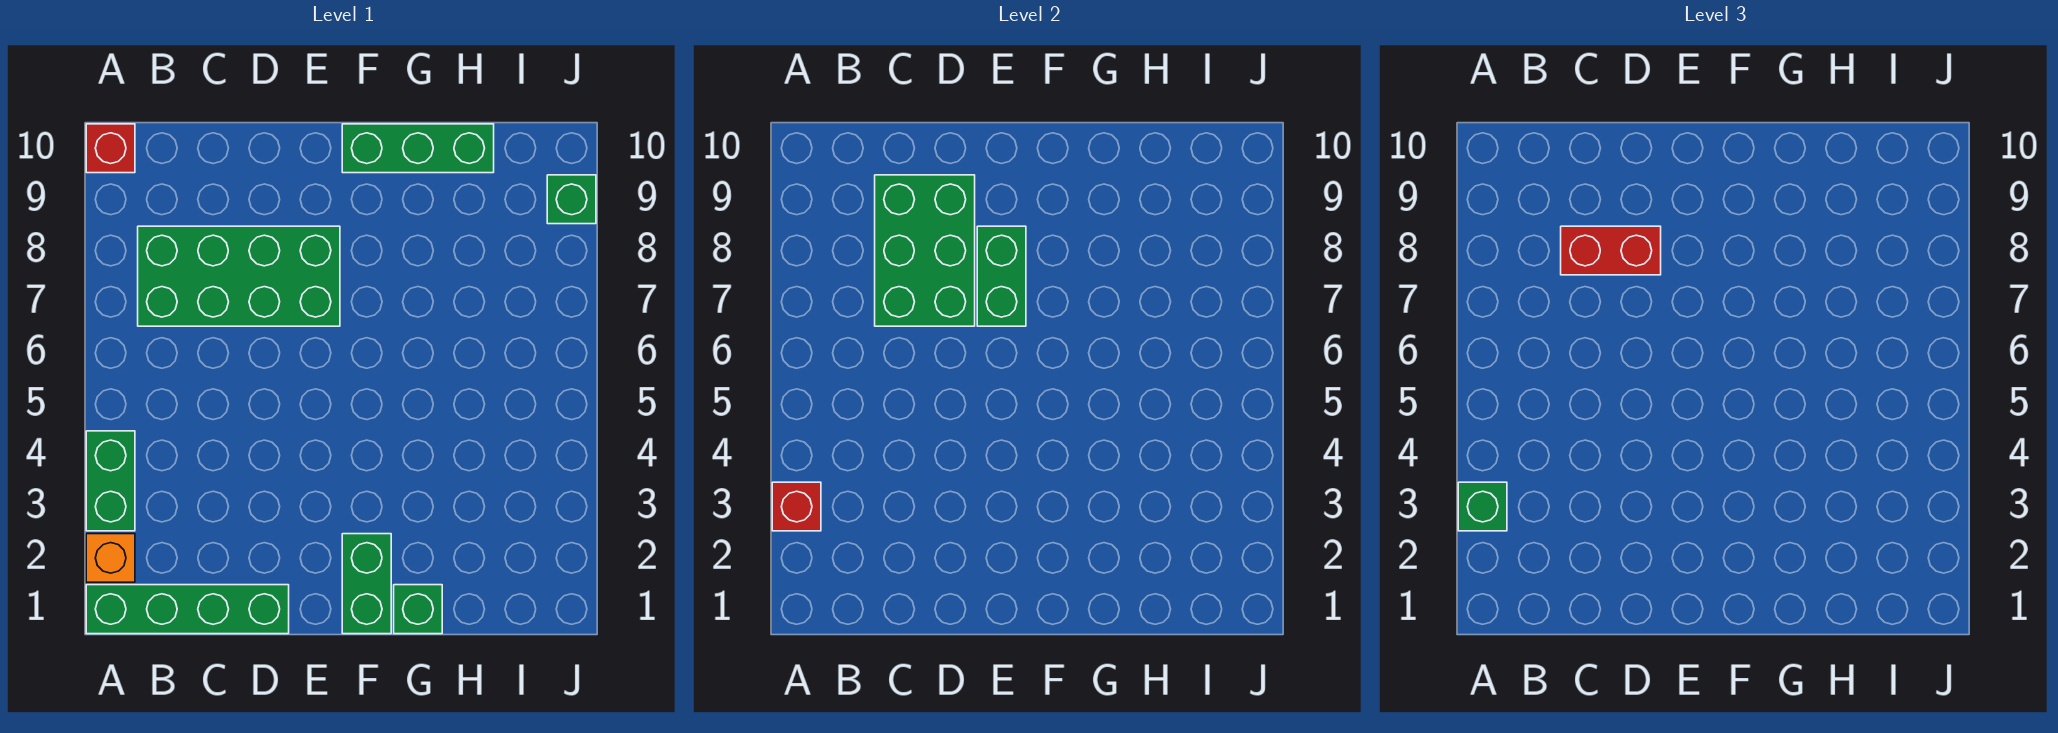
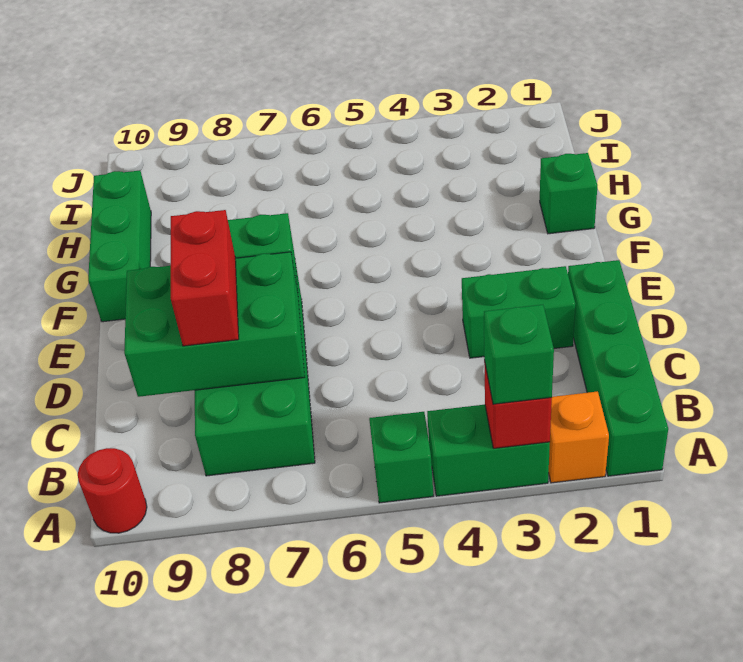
red brick A10 level 1 -> red round brick A10 level 1
green brick F1:F2 level 1 -> green brick D2:D3 level 1
green brick J9 level 1 -> green brick A5 level 1

